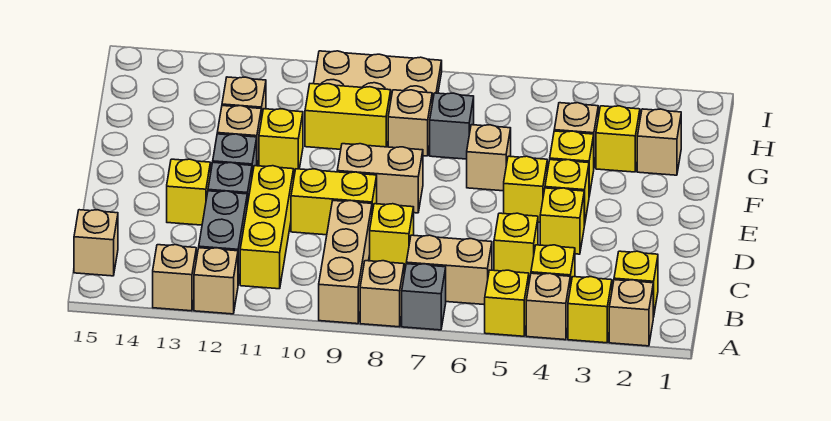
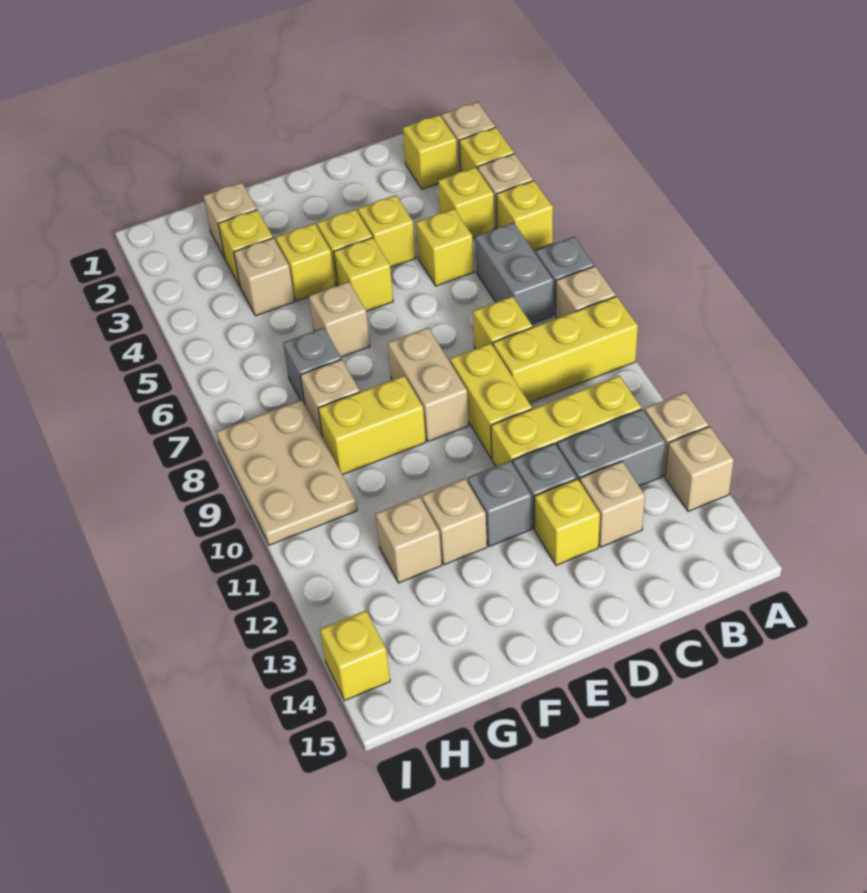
tan brick A9:C9 level 1 -> yellow brick A9:C9 level 1
tan brick B6:B7 level 1 -> grey brick B6:B7 level 1
tan brick B15 level 1 -> tan brick C13 level 1
yellow brick F11 level 1 -> yellow brick I14 level 1
yellow brick G9:G10 level 1 -> yellow brick F9:G9 level 1

